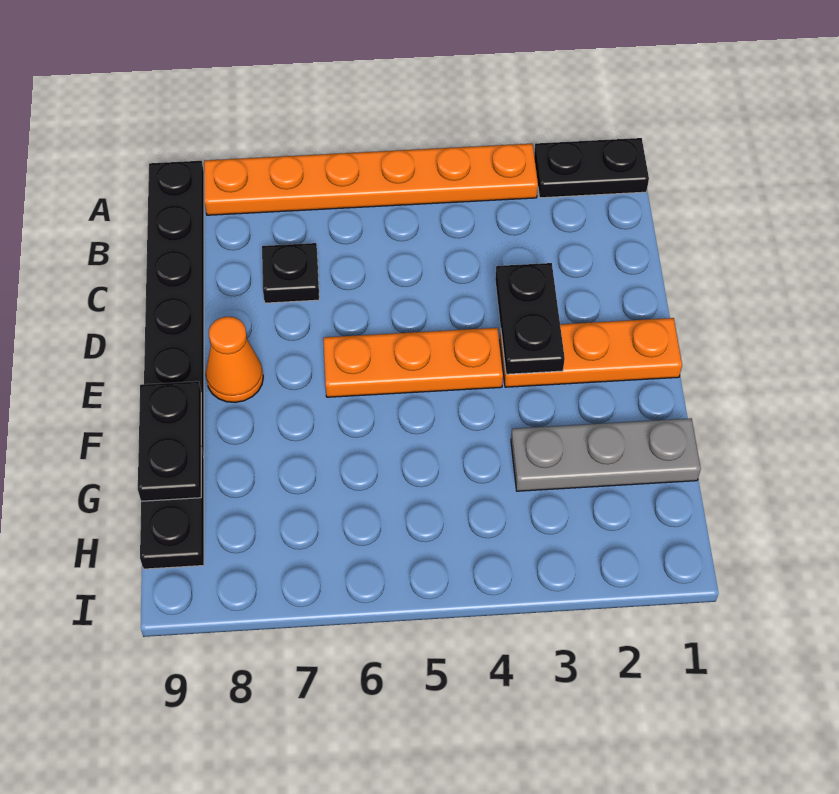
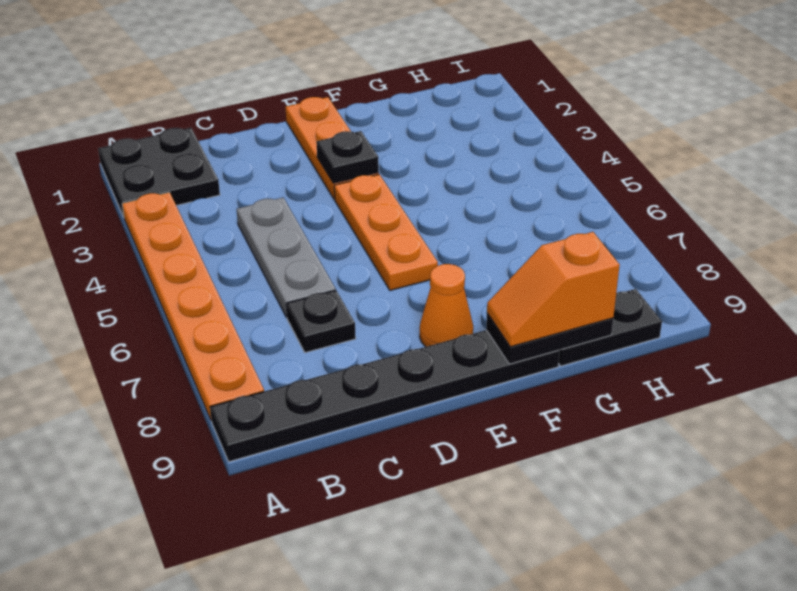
black plate A1:A2 level 1 -> black plate A1:B2 level 1
black plate D3:E3 level 2 -> black plate E3 level 2
none -> orange slope F9:G9 level 3 top G
grey plate G1:G3 level 1 -> grey plate C4:C6 level 1

